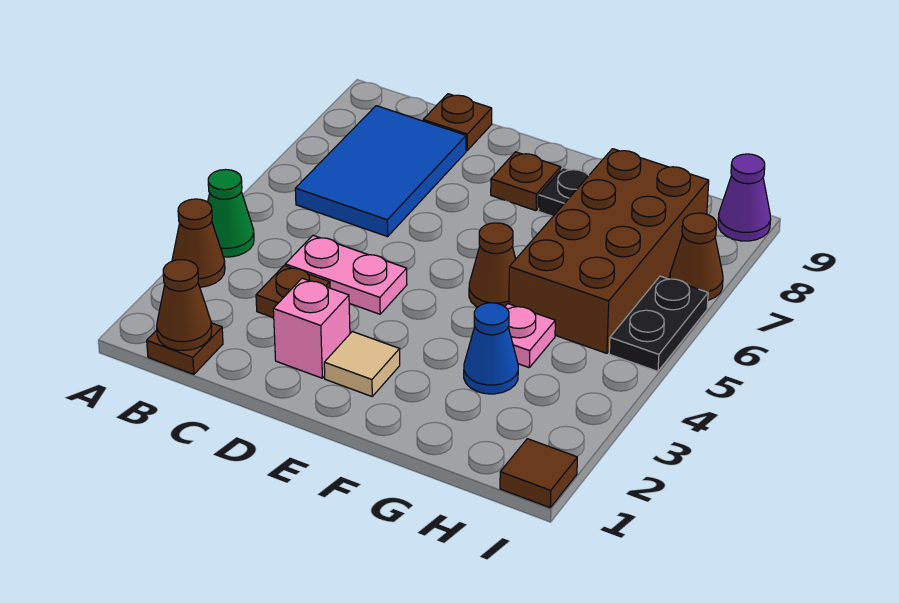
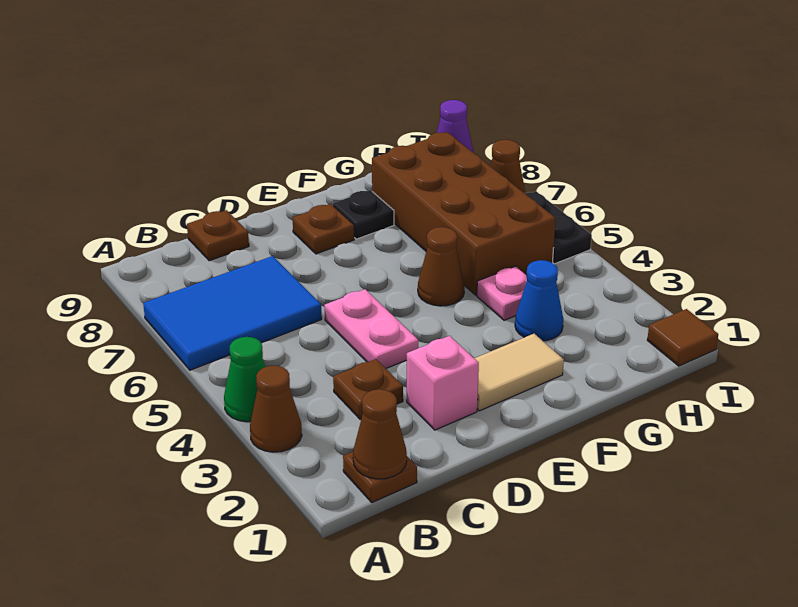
blue tile B6:C8 level 1 -> blue tile A6:C7 level 1
pink plate C4:D4 level 1 -> pink plate D4:D5 level 1
tan tile E2 level 1 -> tan tile E2:F2 level 1

